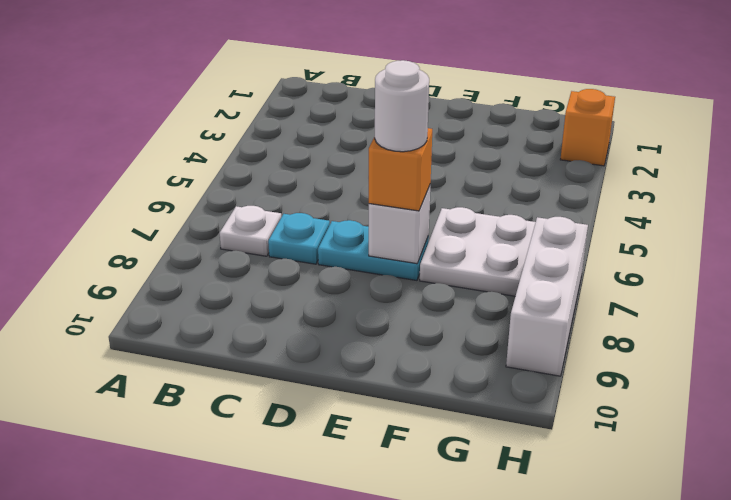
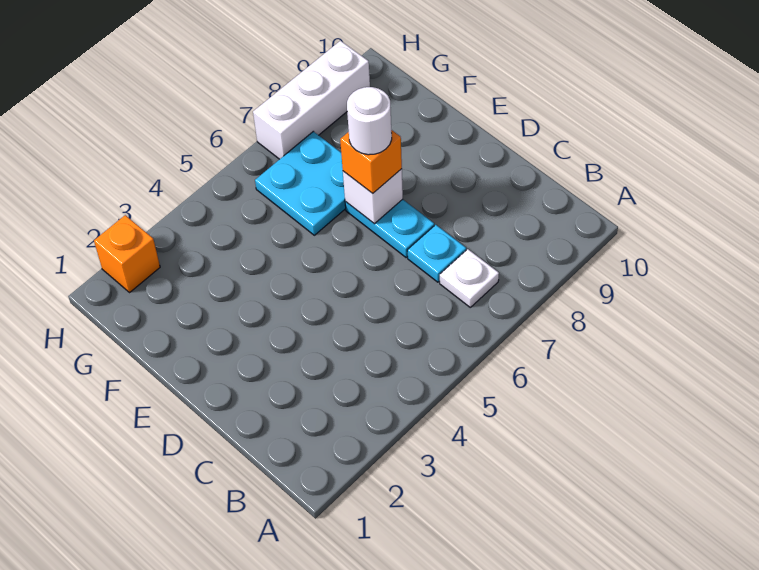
white plate F6:G7 level 1 -> cyan plate F6:G7 level 1

